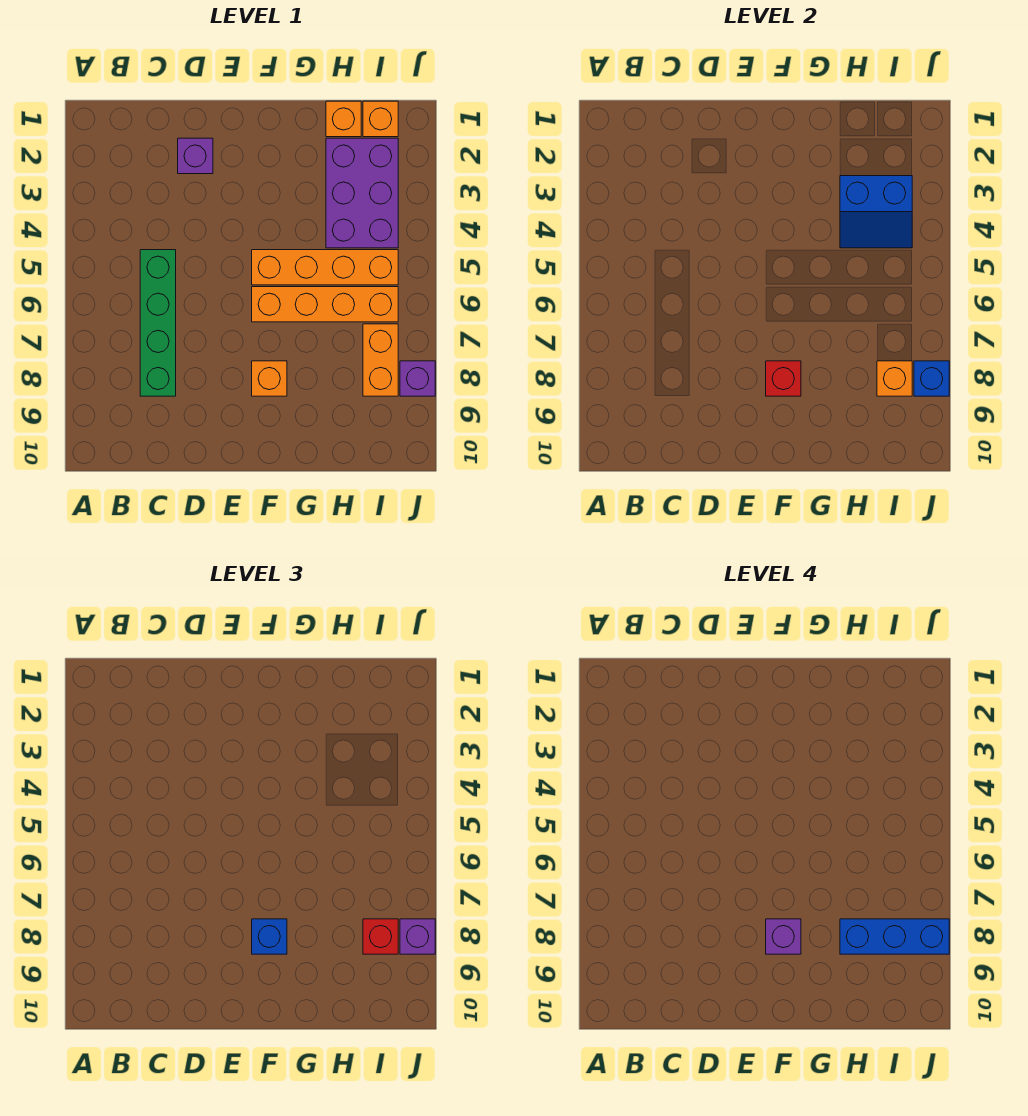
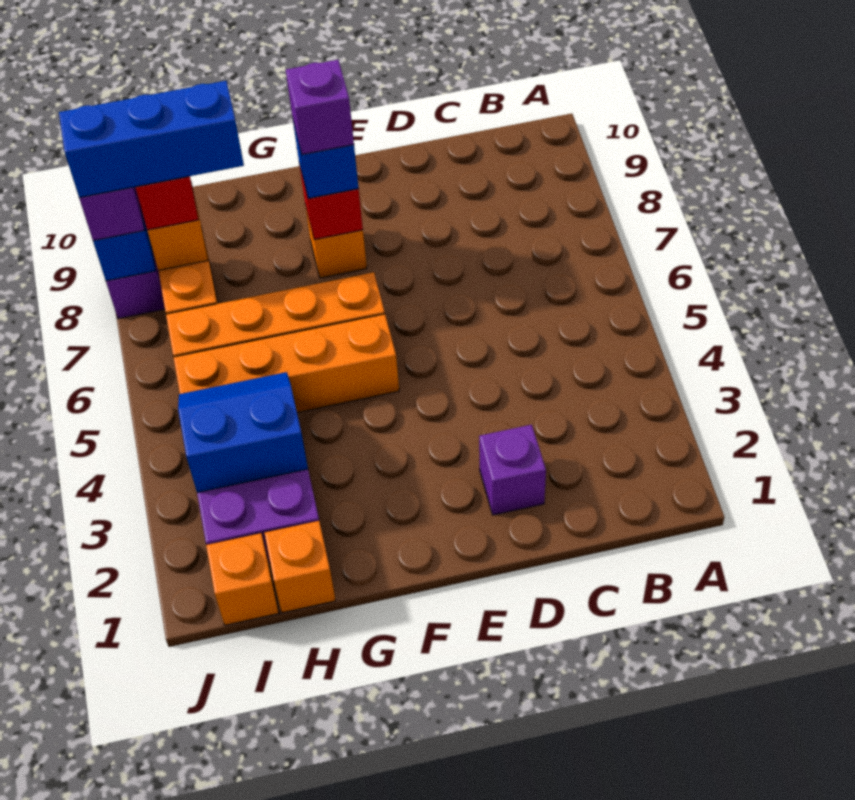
green brick C5:C8 level 1 -> none

